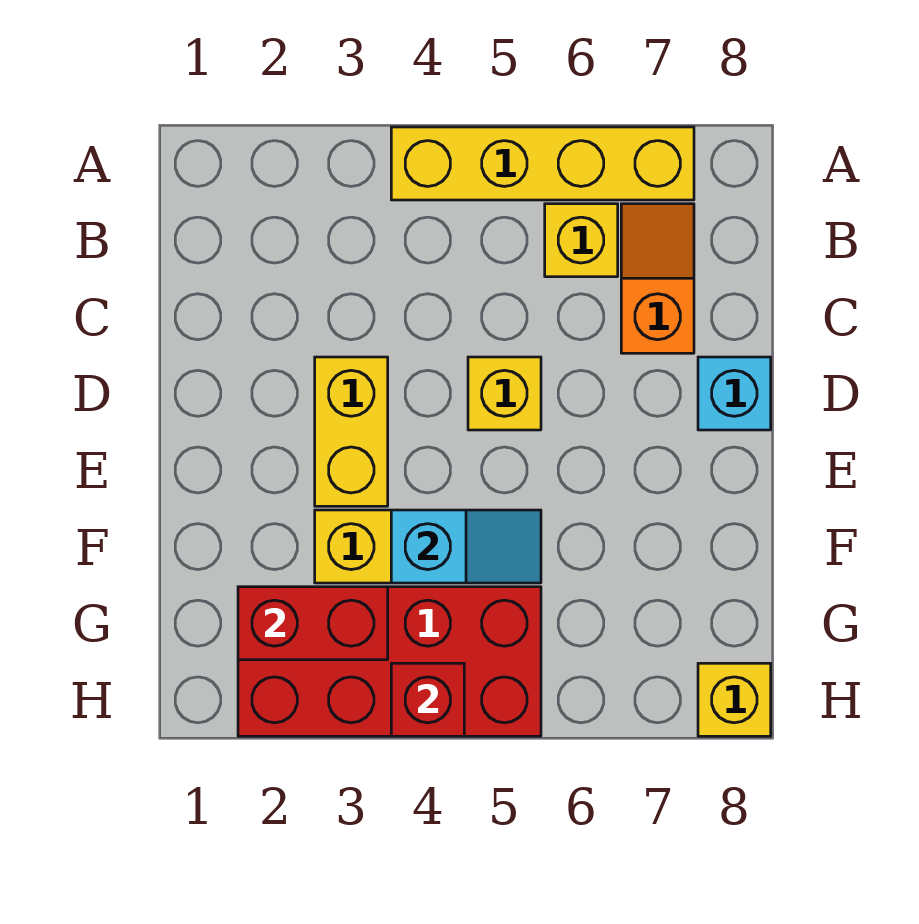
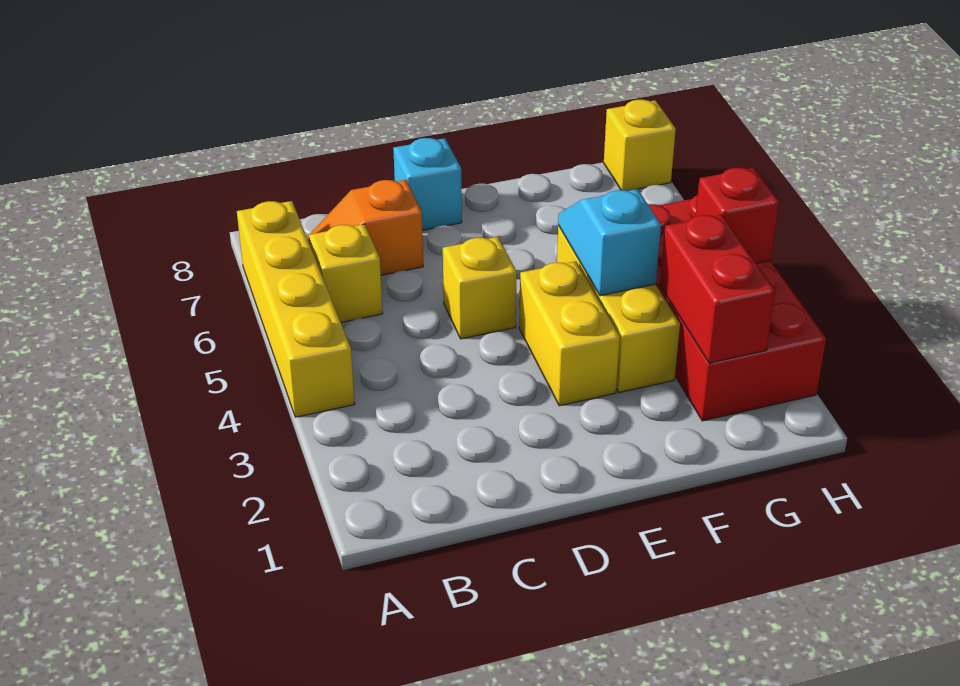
yellow brick D3:E3 level 1 -> yellow brick E3:E4 level 1

